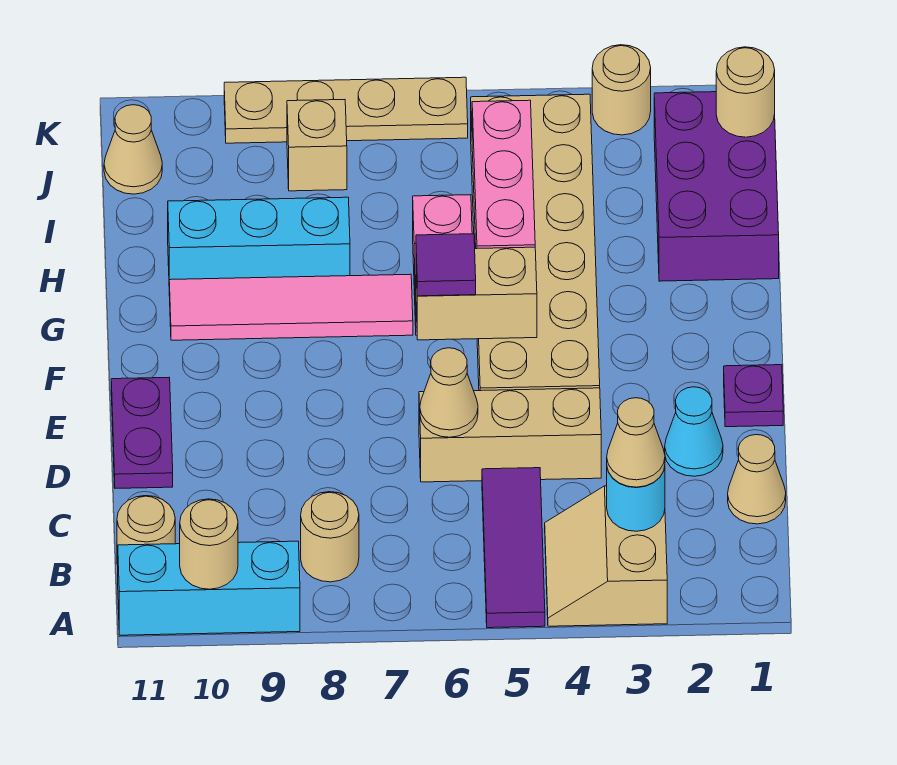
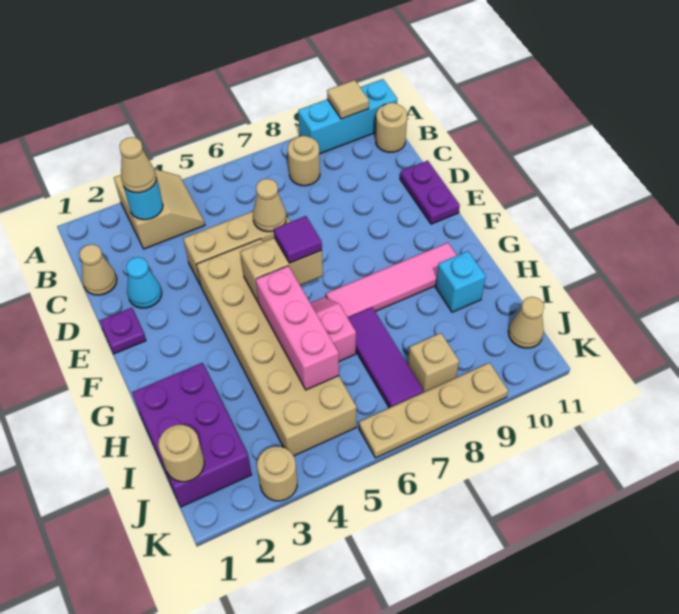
purple tile A5:C5 level 1 -> purple tile H7:J7 level 1
tan round brick A10 level 2 -> tan tile A10 level 2
cyan brick H8:H10 level 1 -> cyan brick H10 level 1

